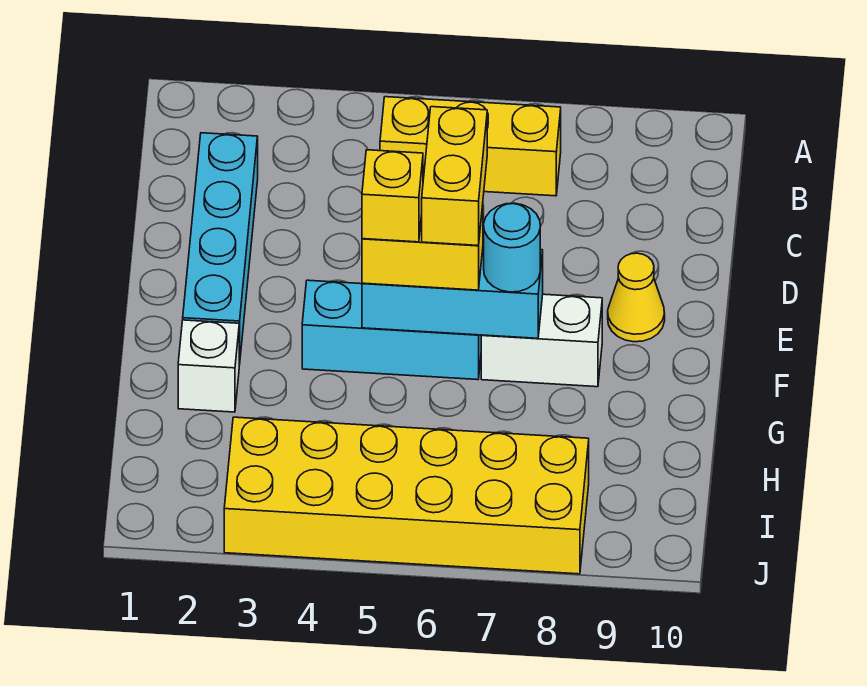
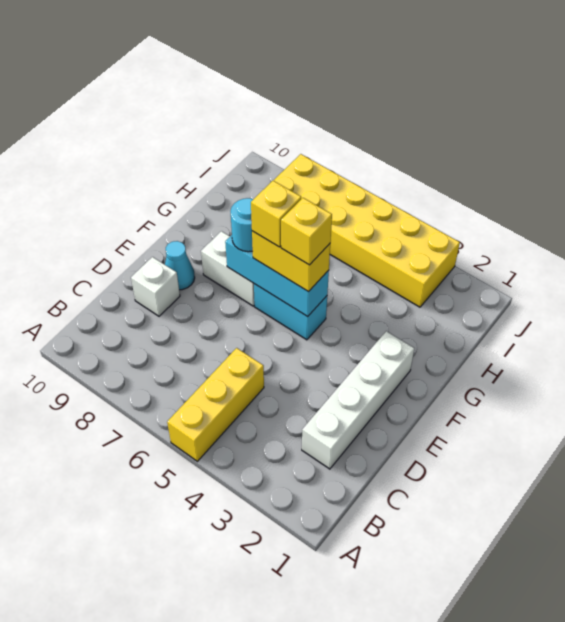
yellow brick B5:B7 level 1 -> yellow brick A5:C5 level 1
cyan brick C2:F2 level 1 -> white brick C2:F2 level 1
yellow brick E6:F6 level 4 -> yellow brick F6 level 4
yellow cone E9 level 1 -> cyan cone E9 level 1
cyan brick F4:F6 level 1 -> cyan brick F5:F6 level 1
white brick G2 level 1 -> white brick D9 level 1

